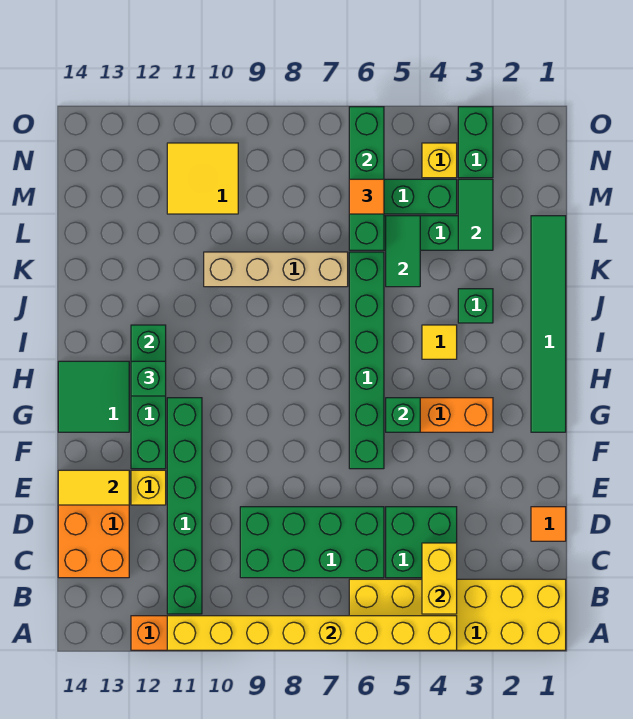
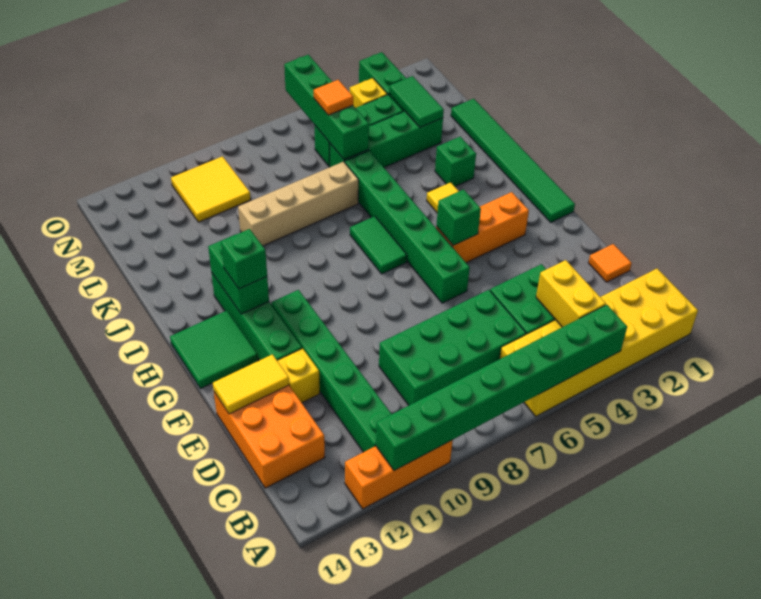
yellow brick A4:A11 level 2 -> green brick A4:A11 level 2
green tile K5:L5 level 2 -> green tile H7:I7 level 1

